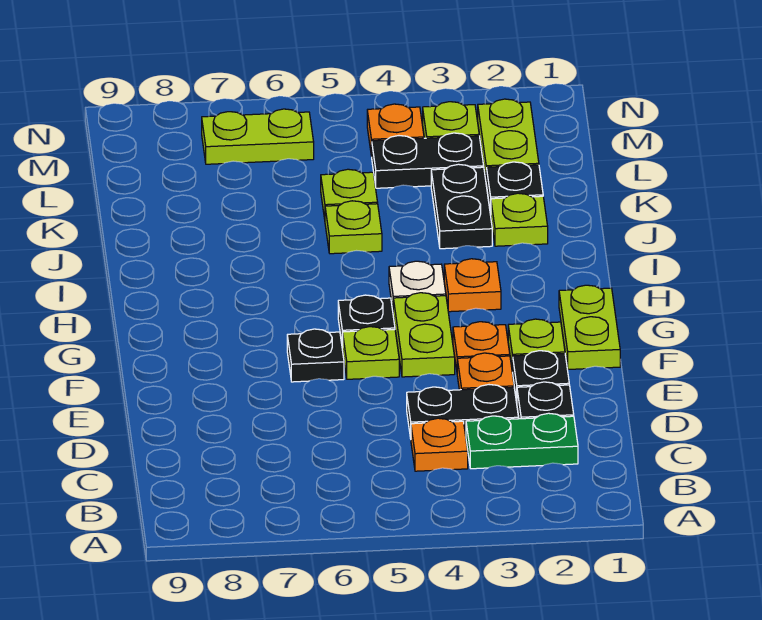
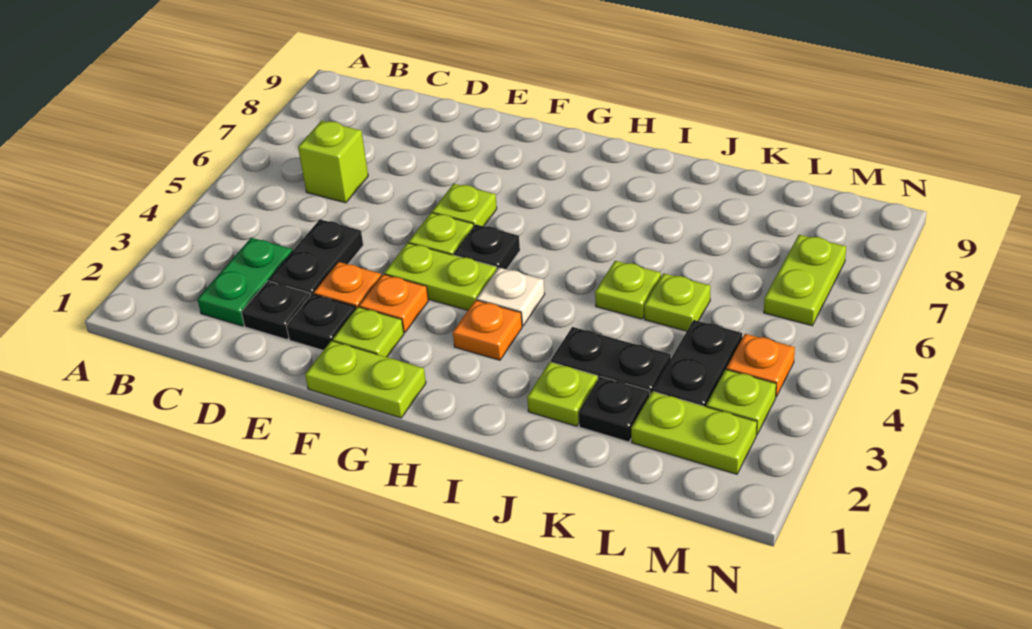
orange plate C4 level 1 -> none
none -> lime brick C6 level 1
black plate F6 level 1 -> lime plate F6 level 1

